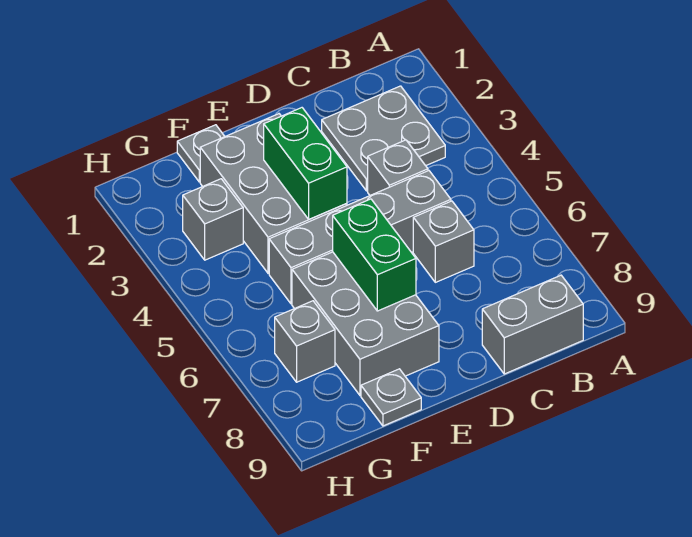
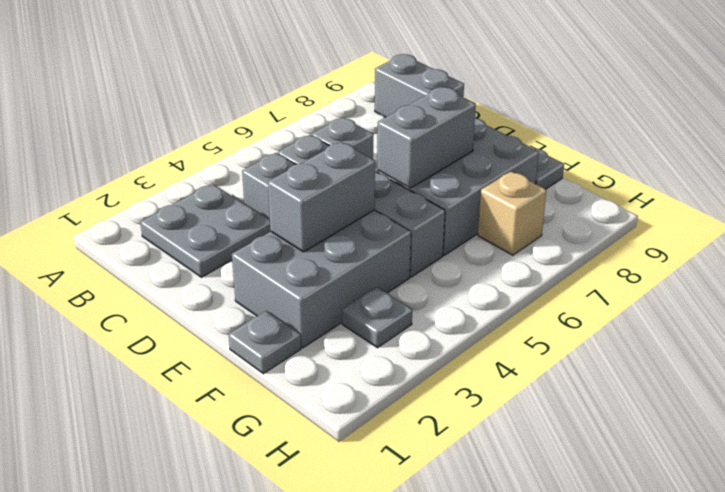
green brick E3:E4 level 2 -> grey brick E3:E4 level 2
green brick E6:E7 level 2 -> grey brick E6:E7 level 2
grey brick G3 level 1 -> grey plate G3 level 1
grey brick G7 level 1 -> tan brick G7 level 1

